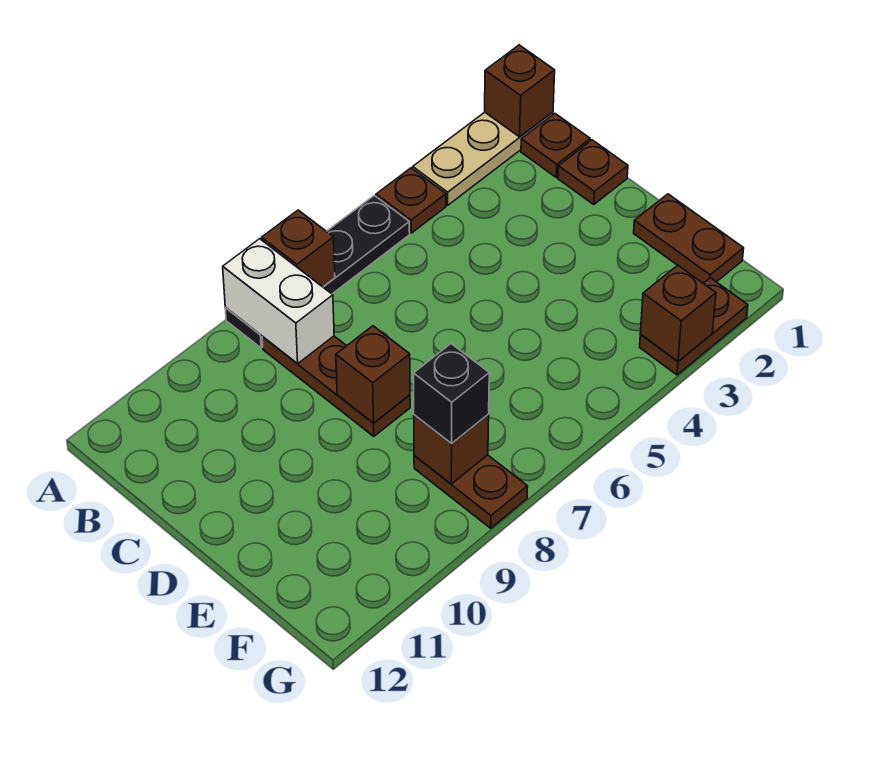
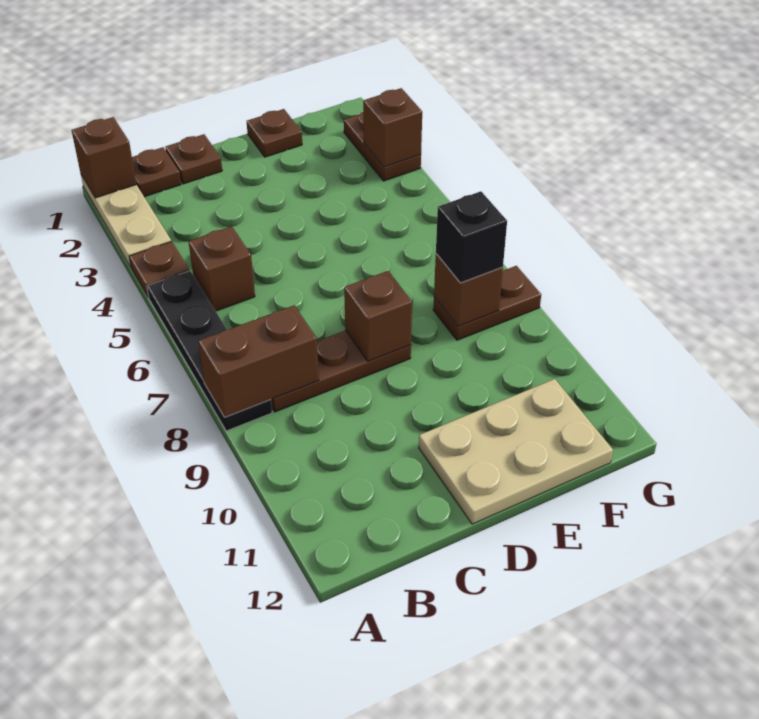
brown brick A7 level 2 -> brown brick B5 level 1
white brick A8:B8 level 2 -> brown brick A8:B8 level 2
none -> tan plate D11:F12 level 1
brown plate E1:F1 level 1 -> brown plate E1 level 1

